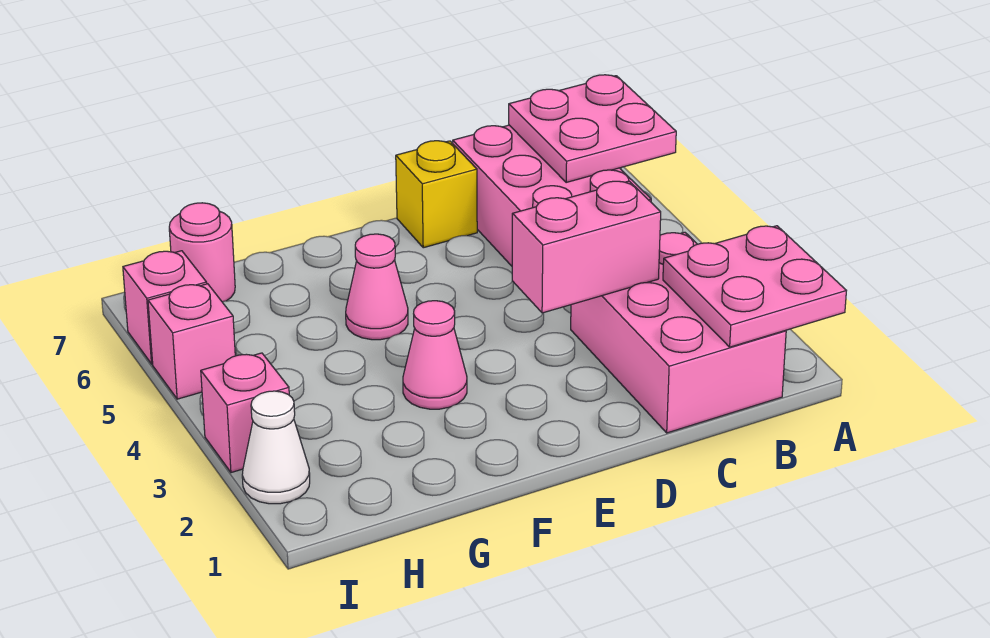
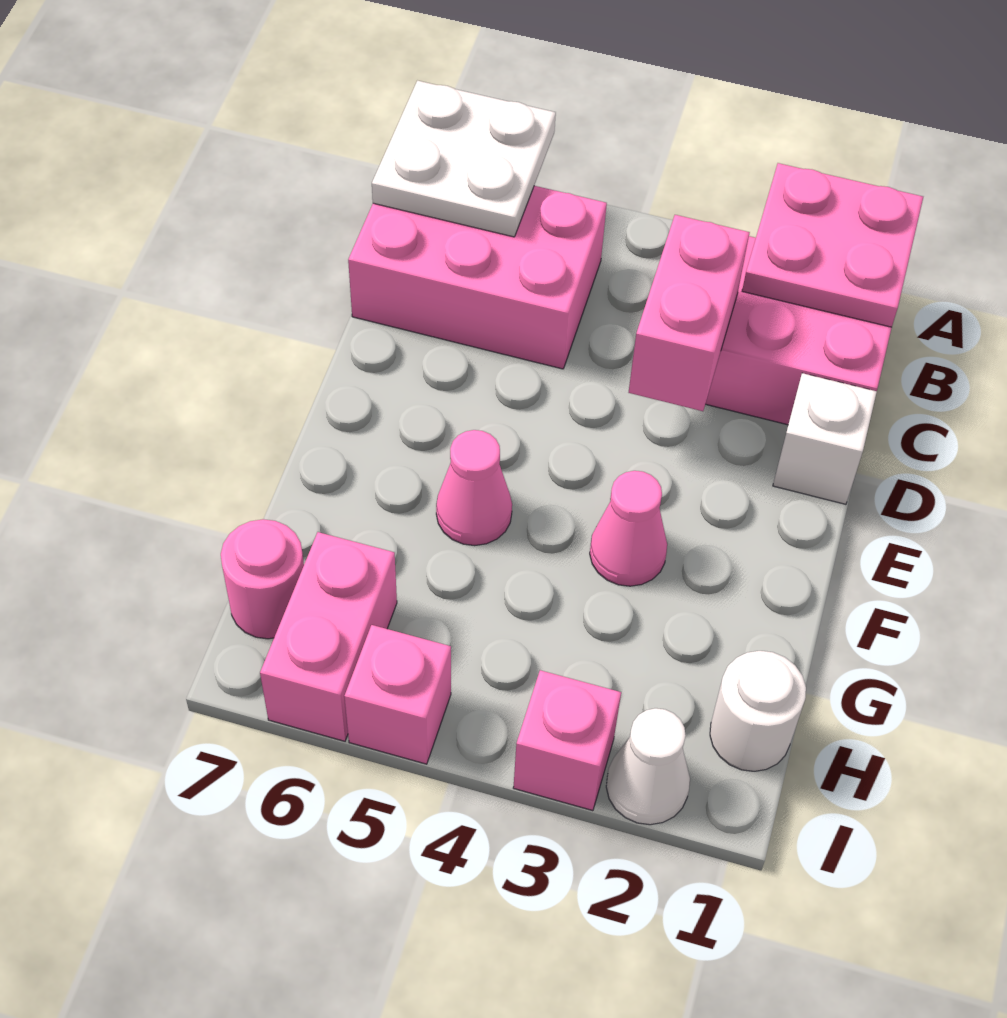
pink plate A6:B7 level 2 -> white plate A6:B7 level 2
none -> white brick D1 level 1
yellow brick D7 level 1 -> none
none -> white round brick H1 level 1
pink brick I6 level 1 -> pink brick H6:I6 level 1

